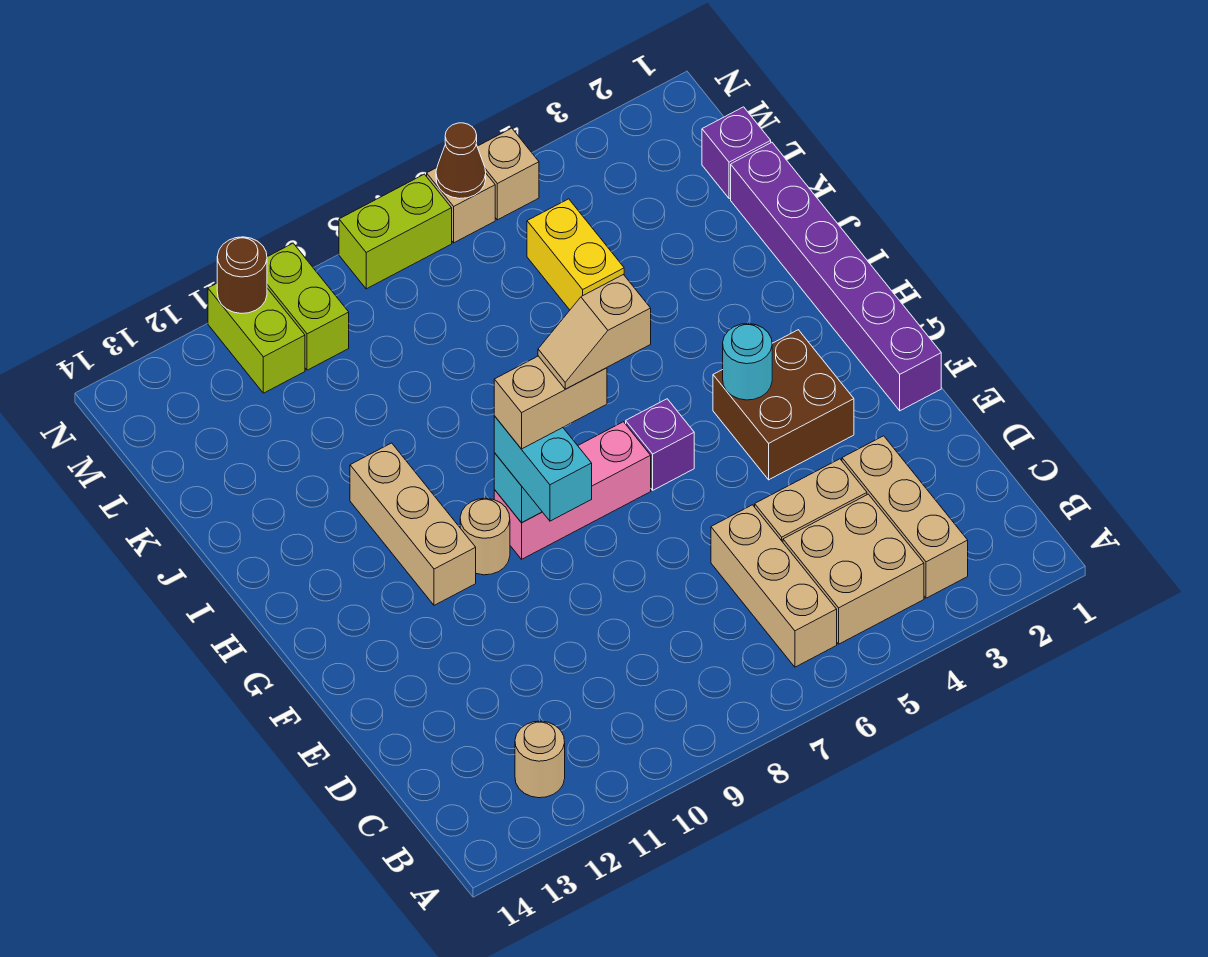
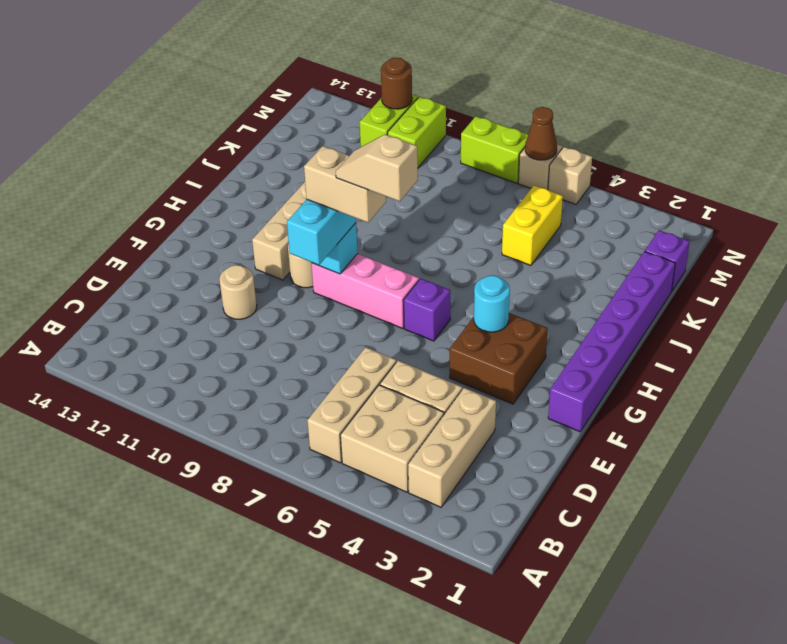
tan round brick B12 level 1 -> tan round brick E11 level 1

